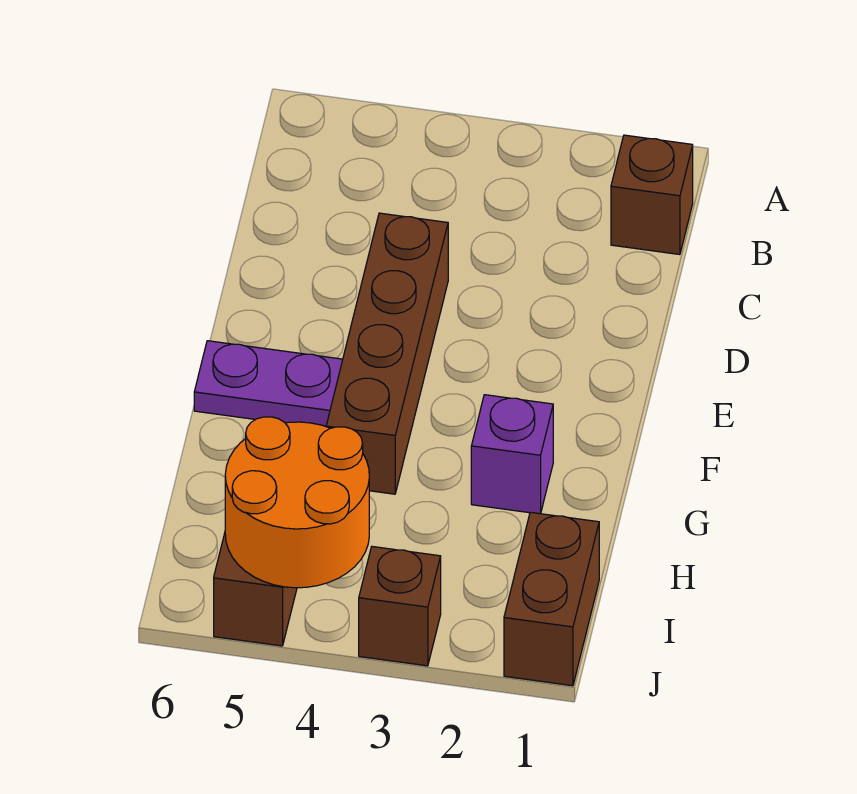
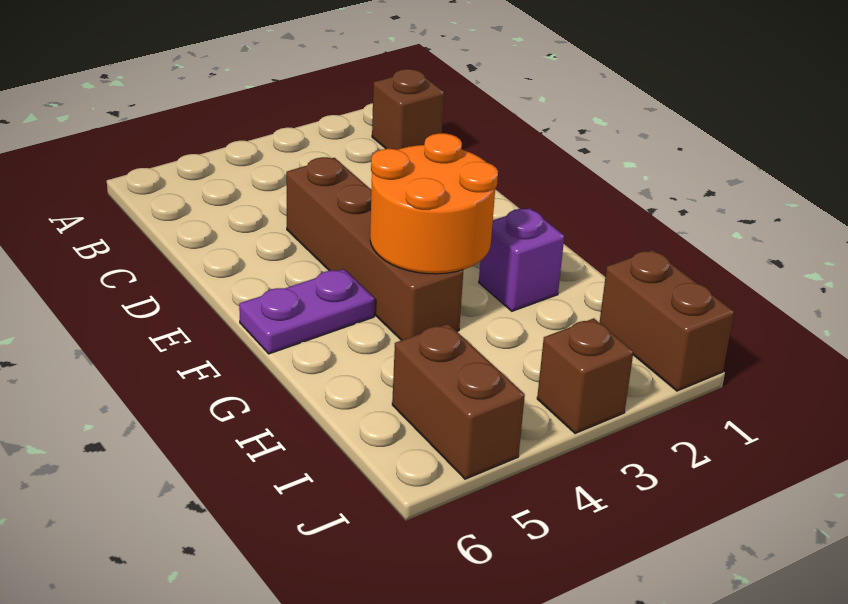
orange round brick I4:J5 level 2 -> orange round brick F3:G4 level 2

